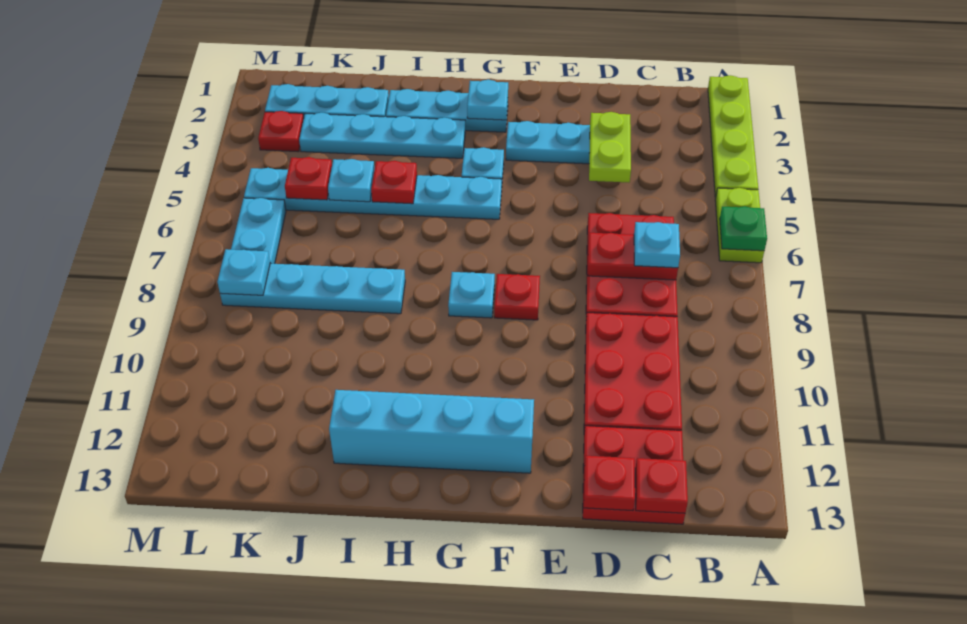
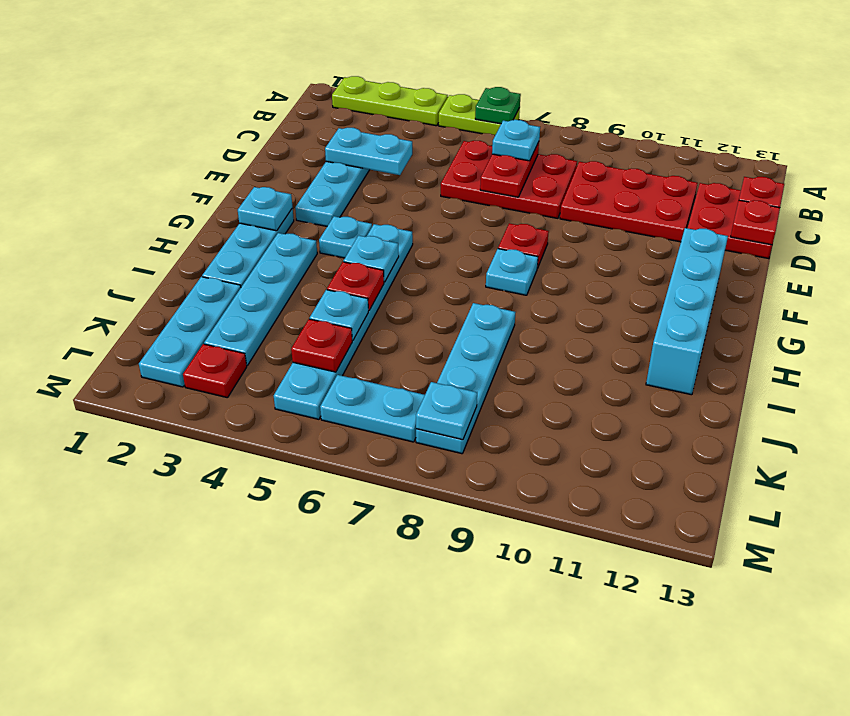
lime plate A1:A4 level 1 -> lime plate A2:A4 level 1
lime plate D3:D4 level 2 -> cyan plate D3:D4 level 2
none -> cyan plate H5 level 2

